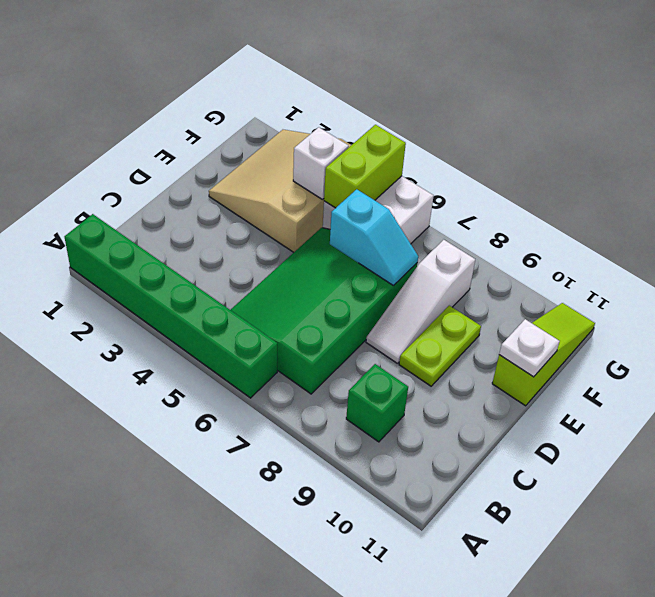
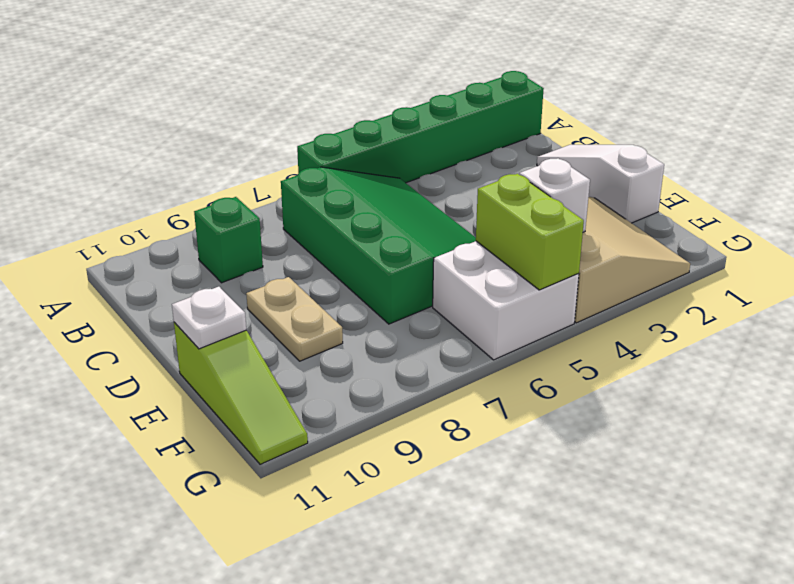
white slope D8:F8 level 1 top F -> white slope C1:E1 level 1 top E
lime plate D9:E9 level 1 -> tan plate D9:E9 level 1
cyan slope E6:E7 level 2 top 6 -> none

